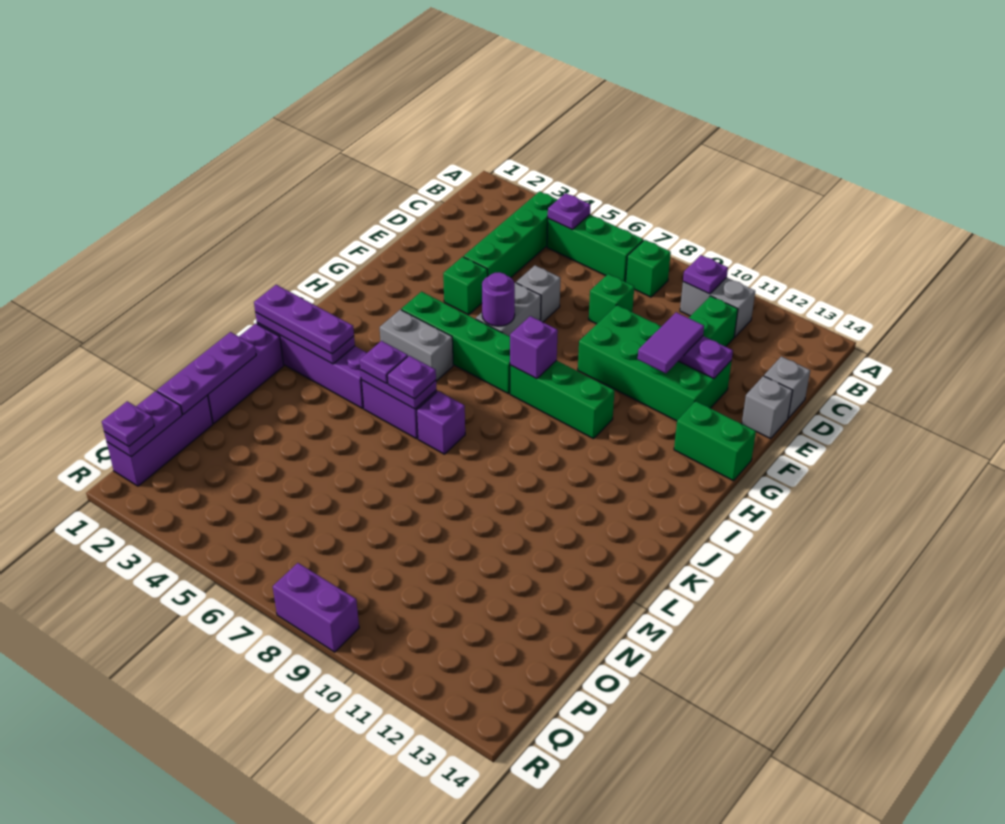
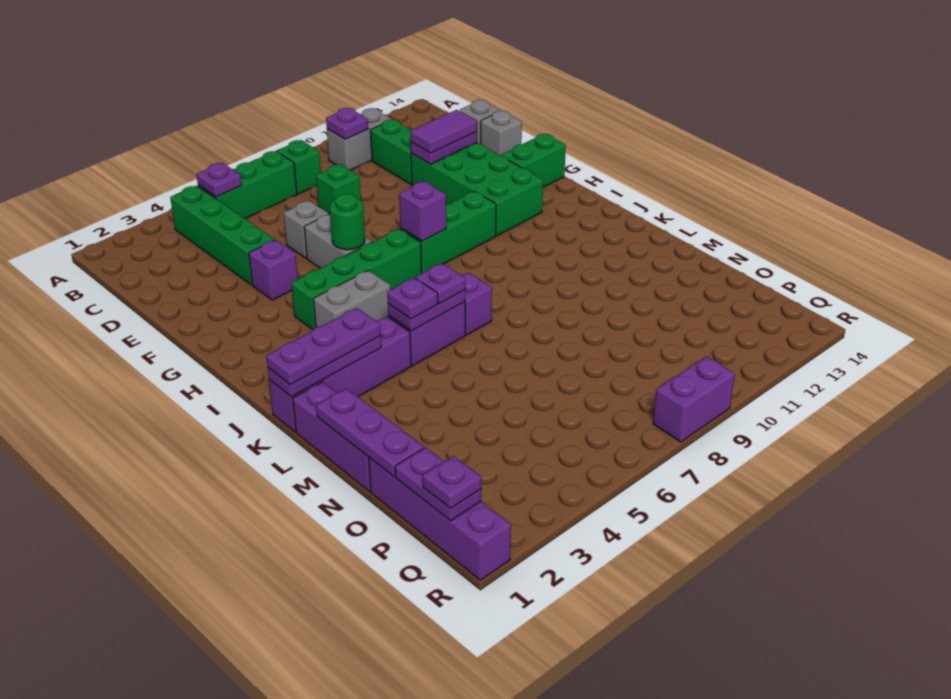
green brick E9:F12 level 1 -> green brick E11:H12 level 1
purple tile E11:F11 level 3 -> purple tile E11:E12 level 3
green brick F4 level 1 -> purple brick F4 level 1
purple round brick G6 level 2 -> green round brick G6 level 2
purple brick O1:Q1 level 1 -> purple brick O1:R1 level 1

